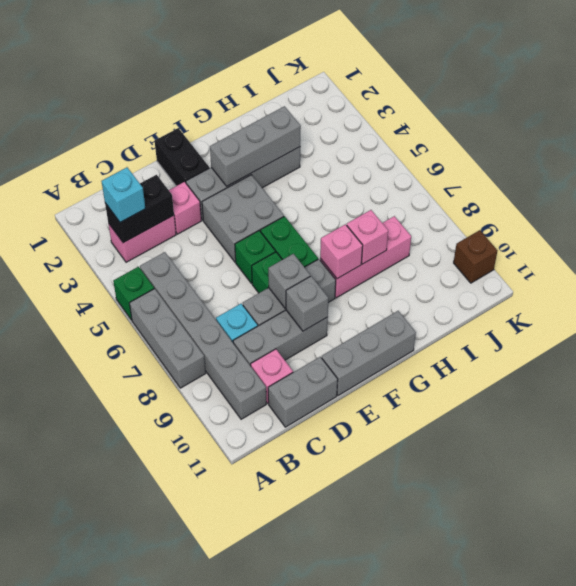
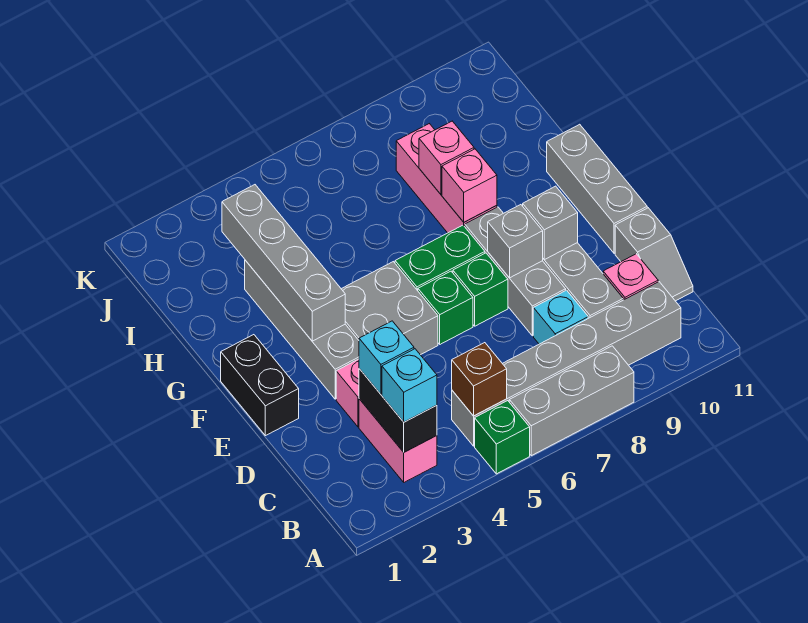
none -> cyan brick C3 level 3
grey brick C11:D11 level 1 -> grey slope C11:D11 level 1 top D
black brick E1:E2 level 1 -> black brick E1:F1 level 1
grey brick F3:H3 level 2 -> grey brick F3:I3 level 2
brown brick K10 level 1 -> brown brick B5 level 2

